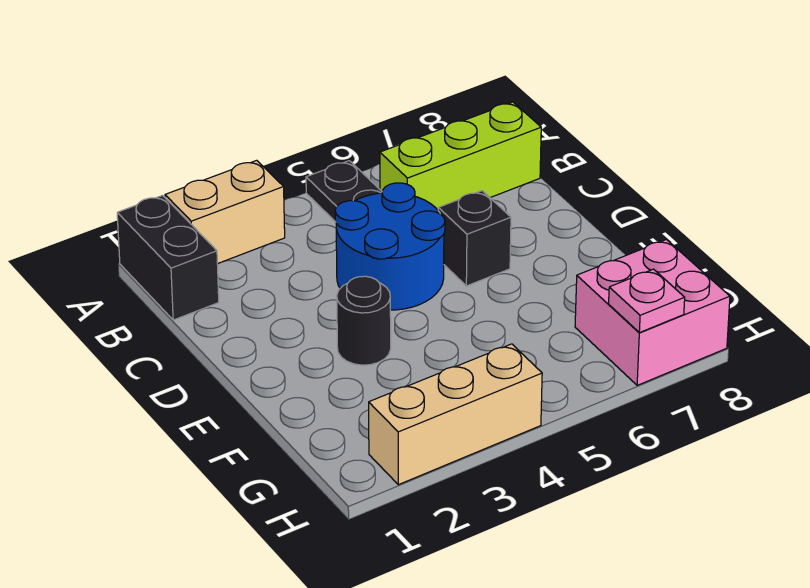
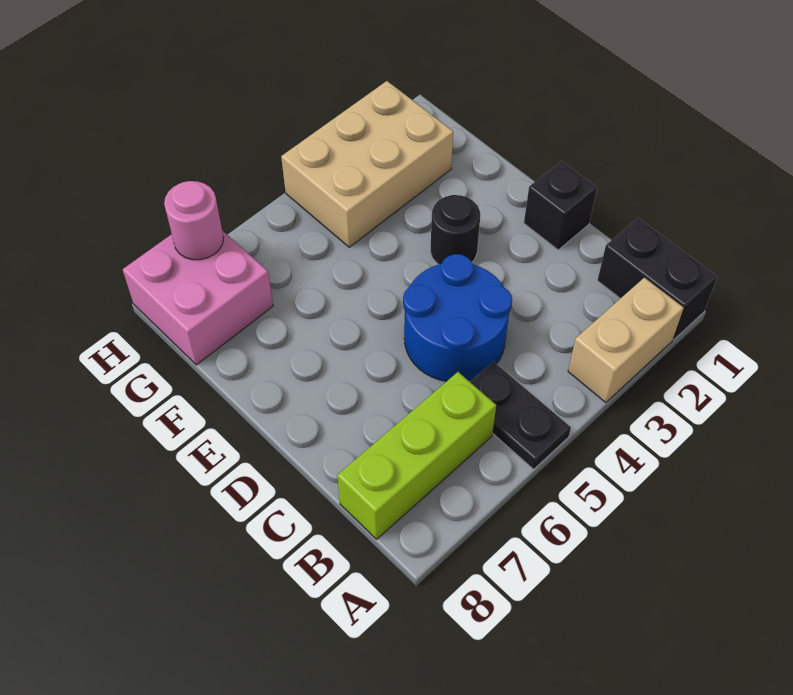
black brick D6 level 1 -> black brick D1 level 1
tan brick H2:H4 level 1 -> tan brick G2:H4 level 1
pink plate H7 level 2 -> pink round brick H7 level 2

